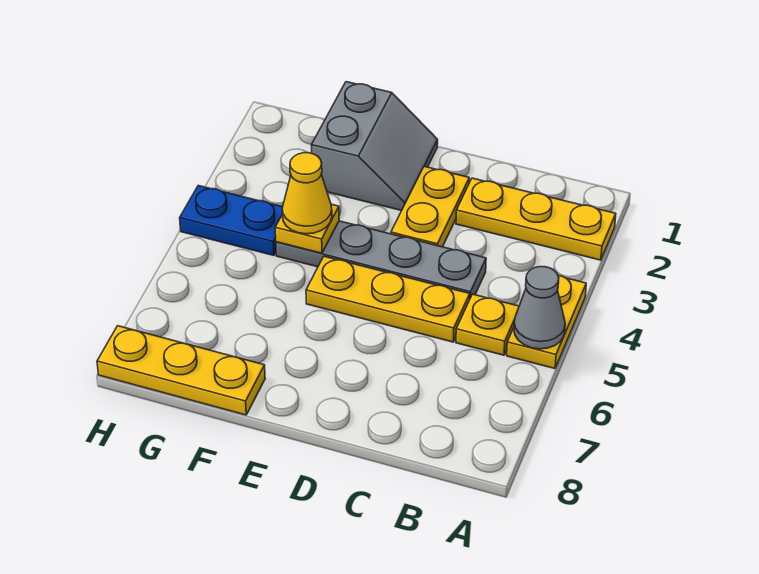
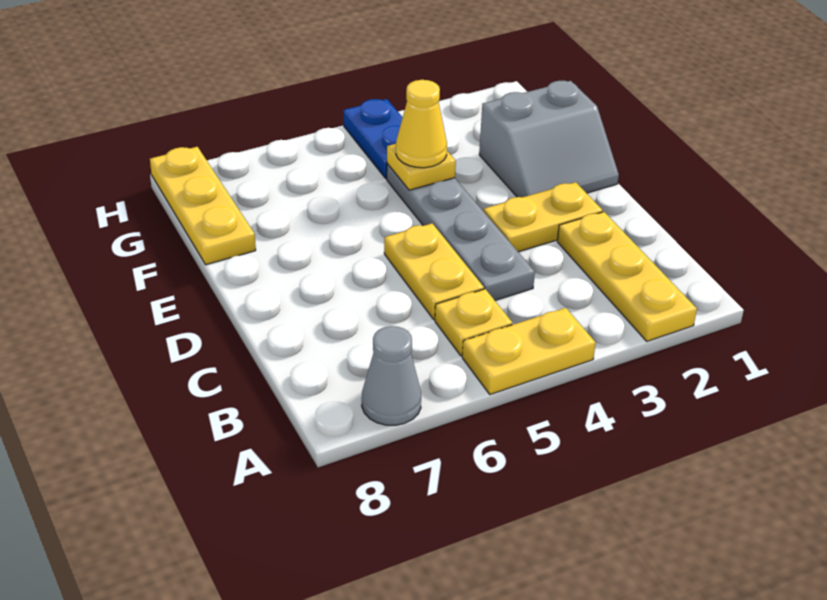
grey cone A5 level 2 -> grey cone A7 level 1
yellow plate C5:E5 level 1 -> yellow plate C5:D5 level 1

